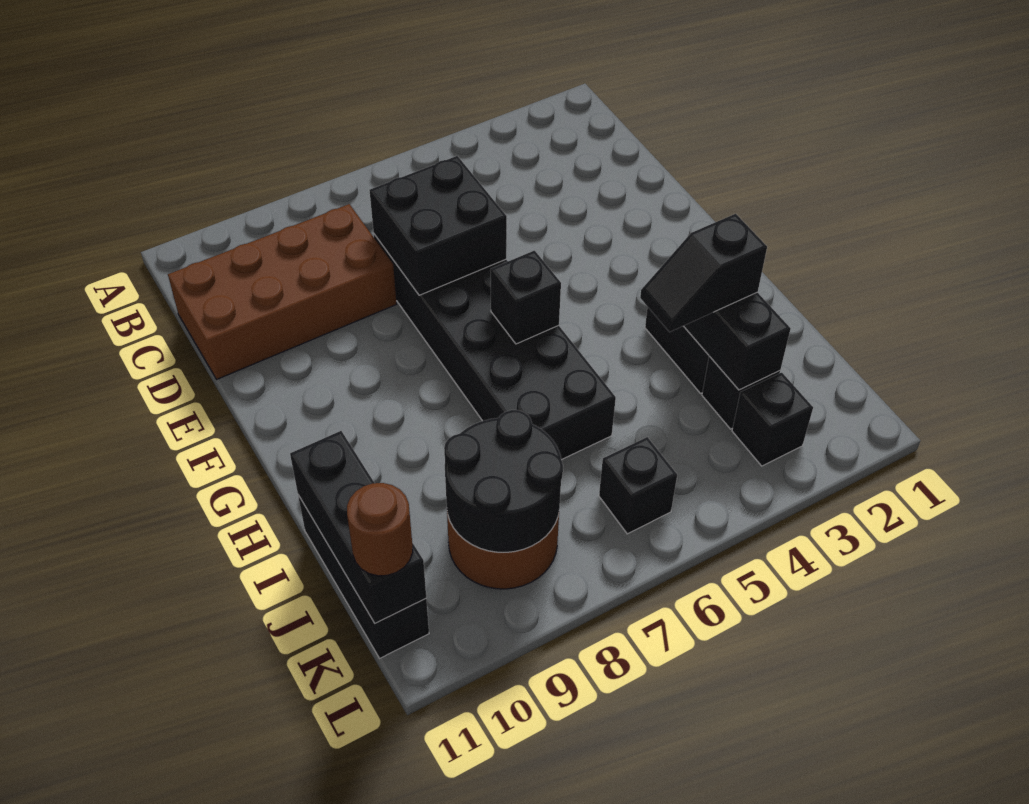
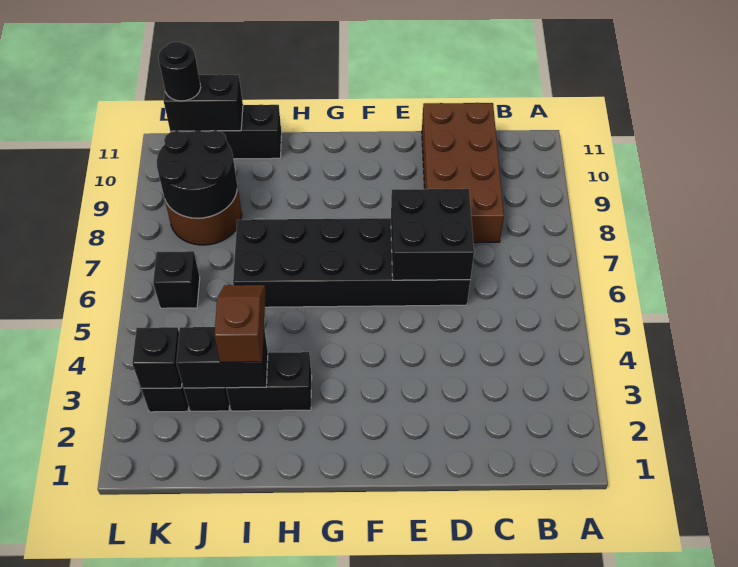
black brick G6 level 2 -> black brick K3 level 2
black slope I3:I4 level 3 top 3 -> brown slope I3:I4 level 3 top 3
black brick I11:K11 level 2 -> black brick J11:K11 level 2
brown round brick K11 level 3 -> black round brick K11 level 3

